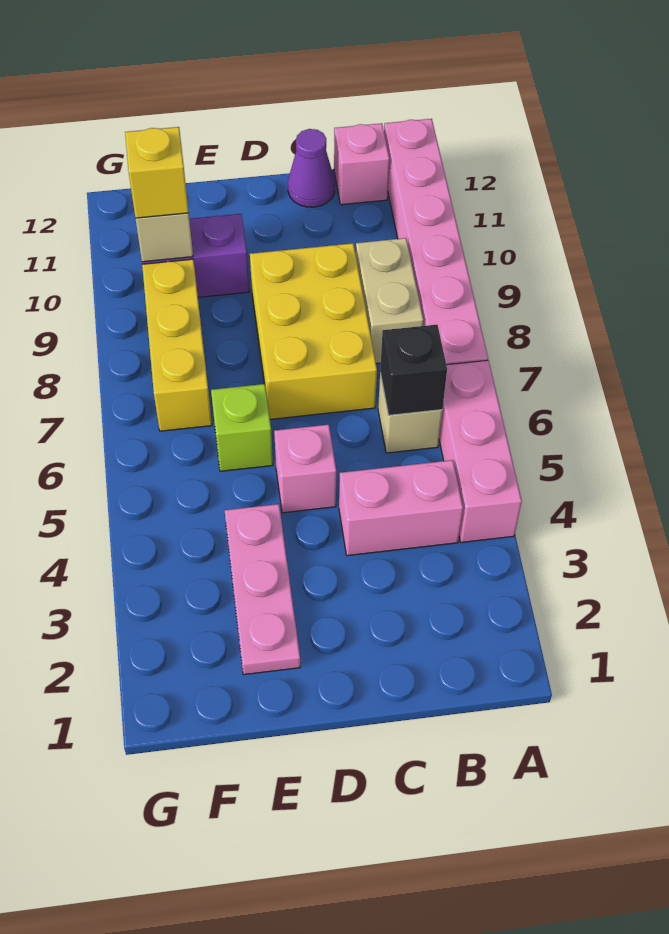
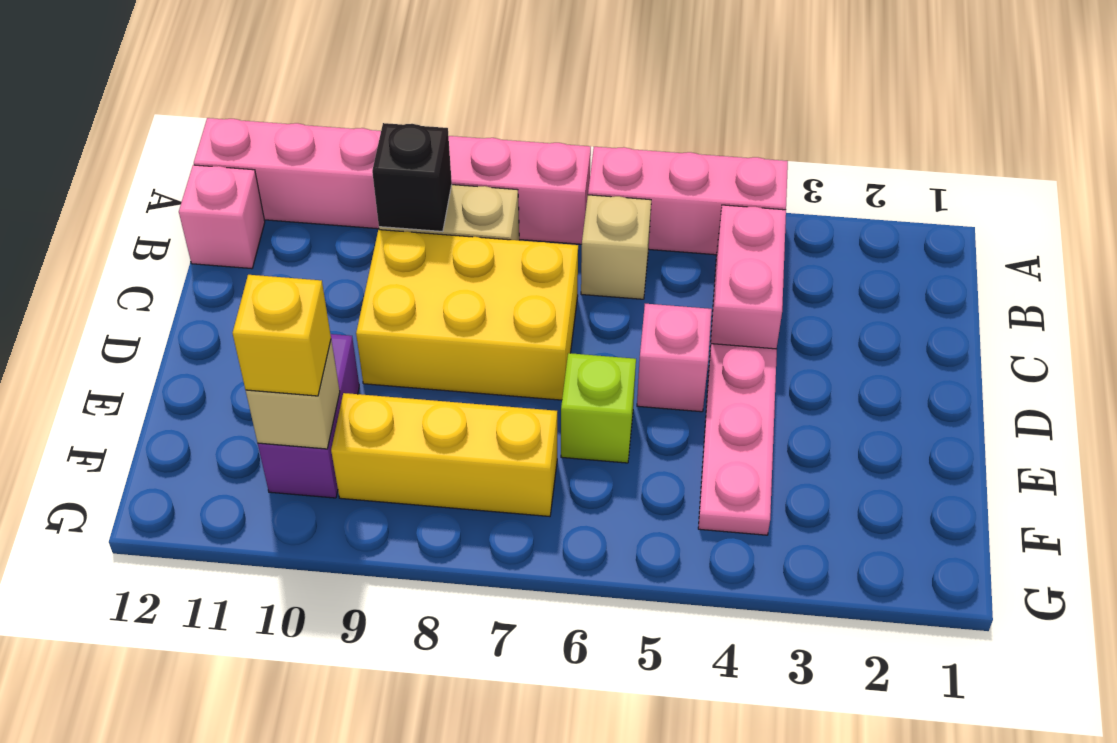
black brick B6 level 2 -> black brick B9 level 2
purple cone C12 level 1 -> none
pink plate E2:E4 level 1 -> pink plate D4:F4 level 1

